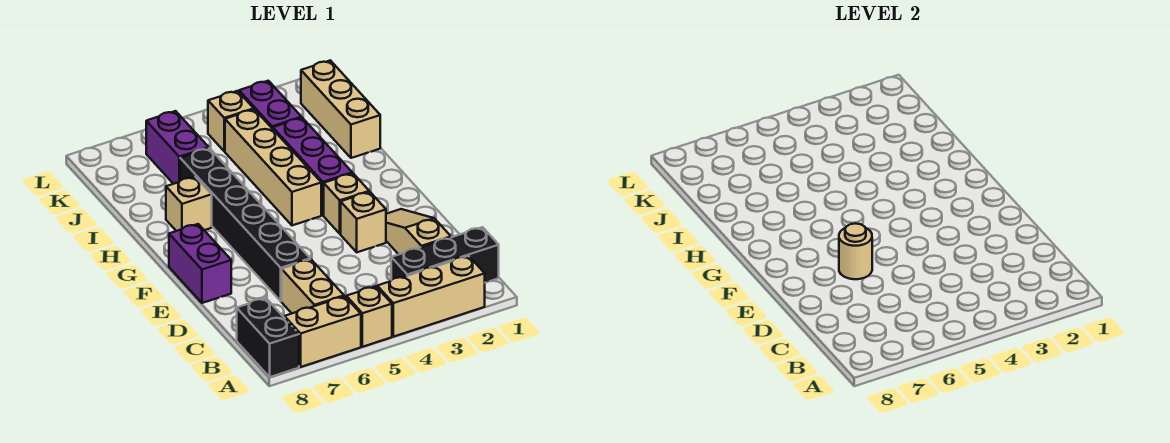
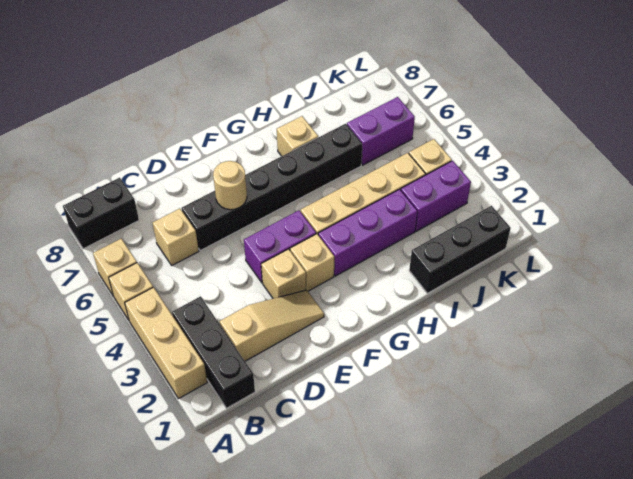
tan brick A6:A7 level 1 -> tan brick A6 level 1
tan brick B6:C6 level 1 -> tan brick C6 level 1
purple brick E8:F8 level 1 -> purple brick E4:F4 level 1
tan brick I1:K1 level 1 -> black brick I1:K1 level 1

